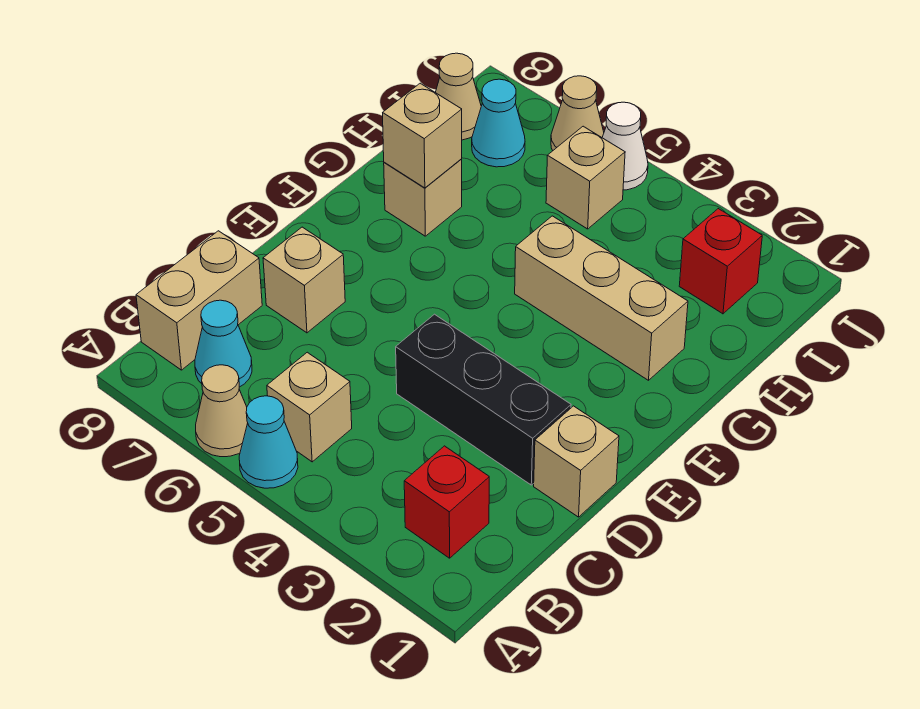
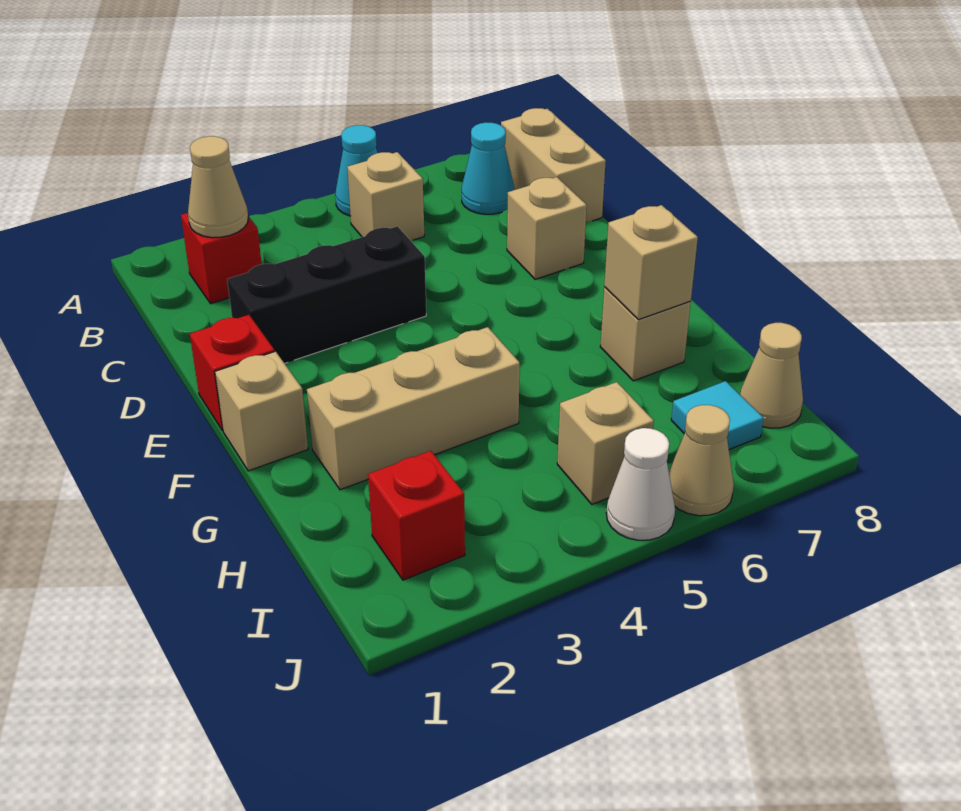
tan cone A6 level 1 -> tan cone B2 level 2
tan brick D1 level 1 -> tan brick F1 level 1
none -> red brick E1 level 1
cyan cone I7 level 1 -> cyan tile I7 level 1

